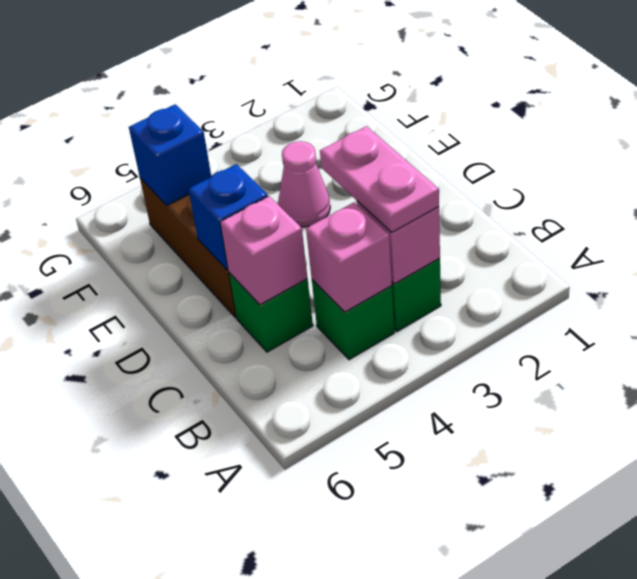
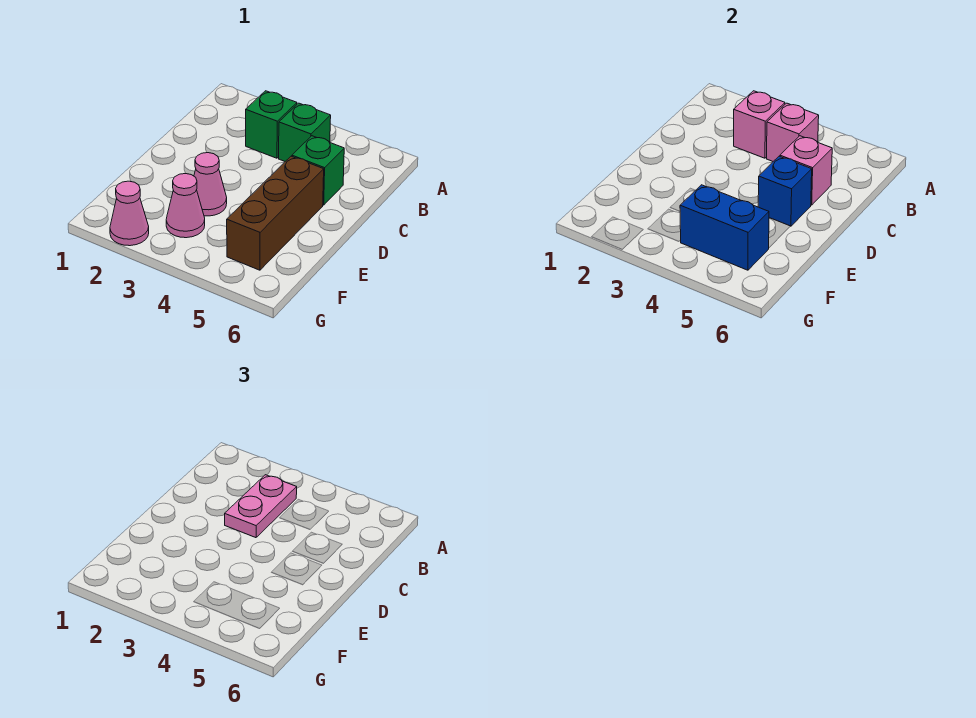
none -> pink cone F3 level 1
blue brick F5 level 2 -> blue brick F4:F5 level 2
none -> pink cone G2 level 1

